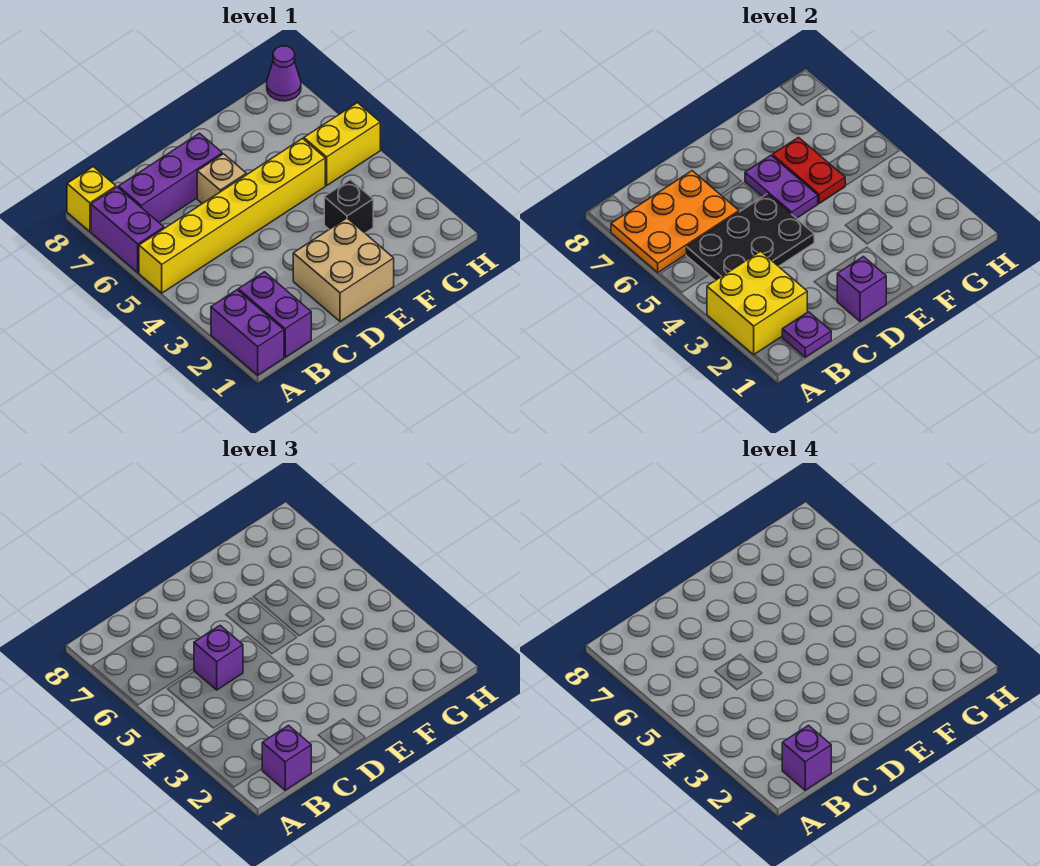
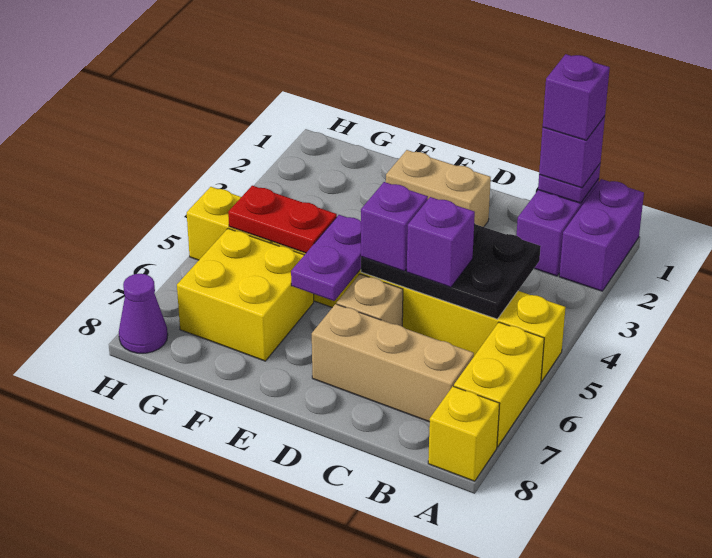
yellow brick A2:B3 level 2 -> yellow brick F6:G7 level 1
purple brick A6:A7 level 1 -> yellow brick A6:A7 level 1
orange plate A6:C7 level 2 -> none
purple brick B7:D7 level 1 -> tan brick B7:D7 level 1
tan brick D1:E2 level 1 -> tan brick D2:E2 level 1
purple brick D1 level 2 -> purple brick D5 level 3
black brick F3 level 1 -> none
red plate F5:F6 level 2 -> red plate F5:G5 level 2

